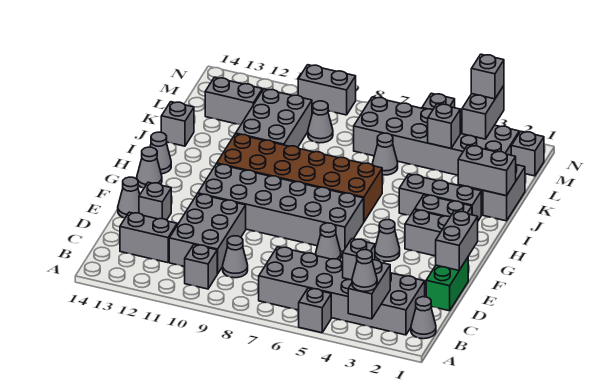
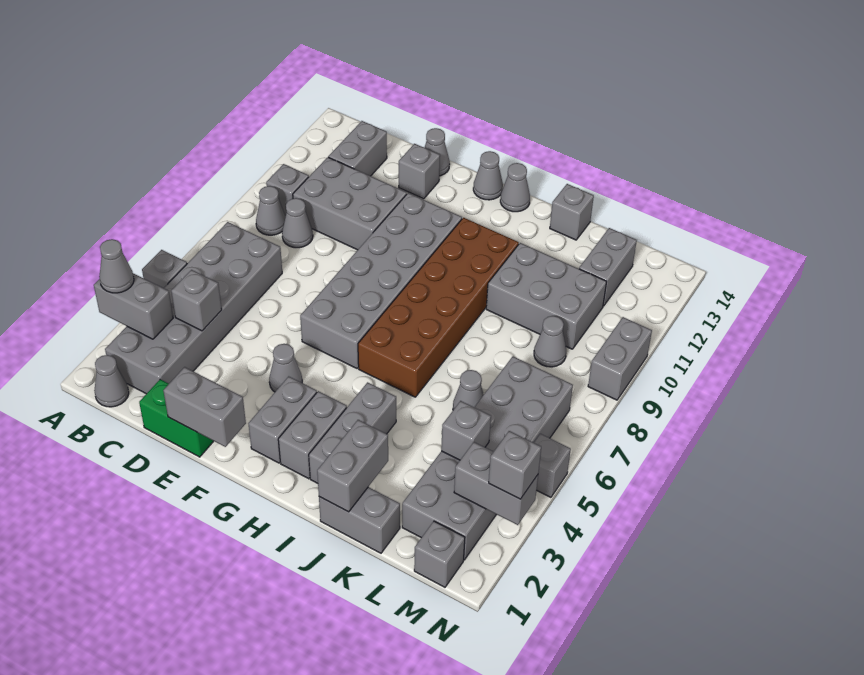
grey cone E6 level 1 -> grey cone B9 level 1

